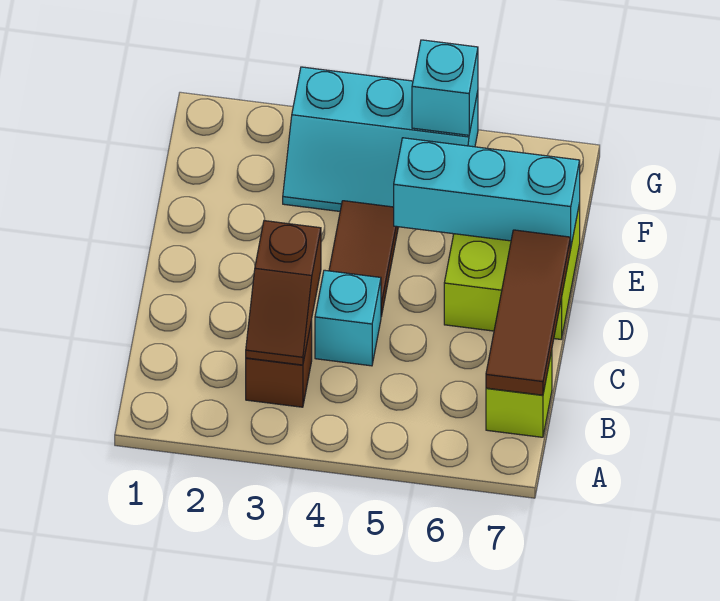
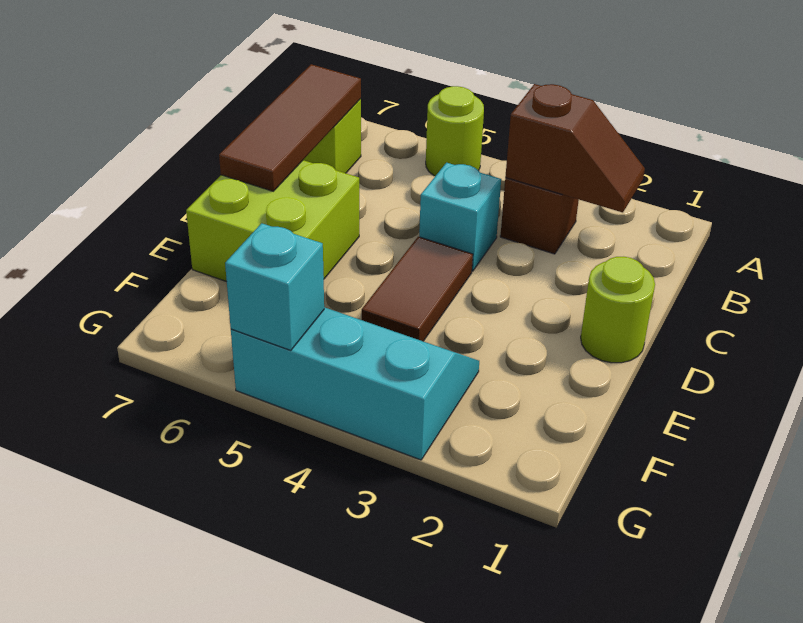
none -> lime round brick A5 level 1
brown slope B3:C3 level 2 top C -> brown slope B2:B3 level 2 top 3
none -> lime round brick D1 level 1
cyan brick E5:E7 level 2 -> none

